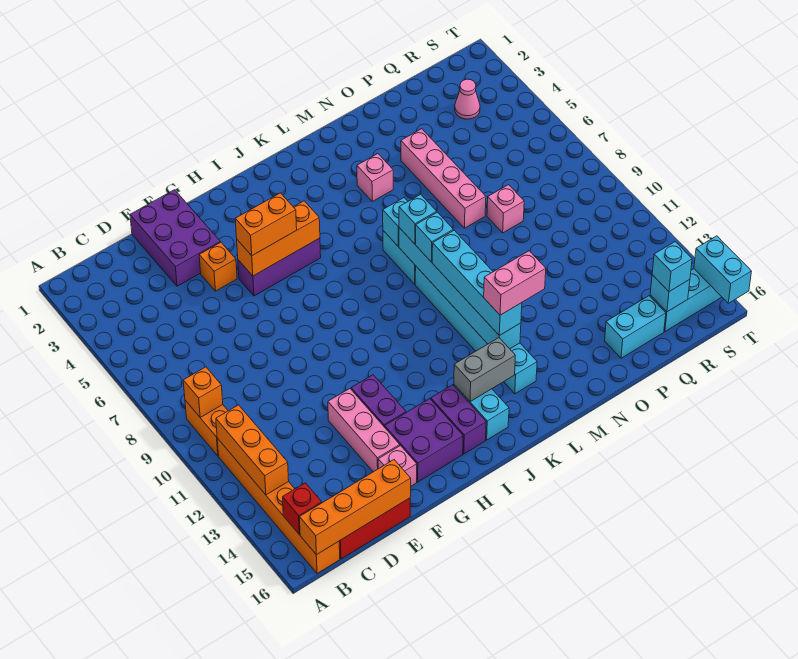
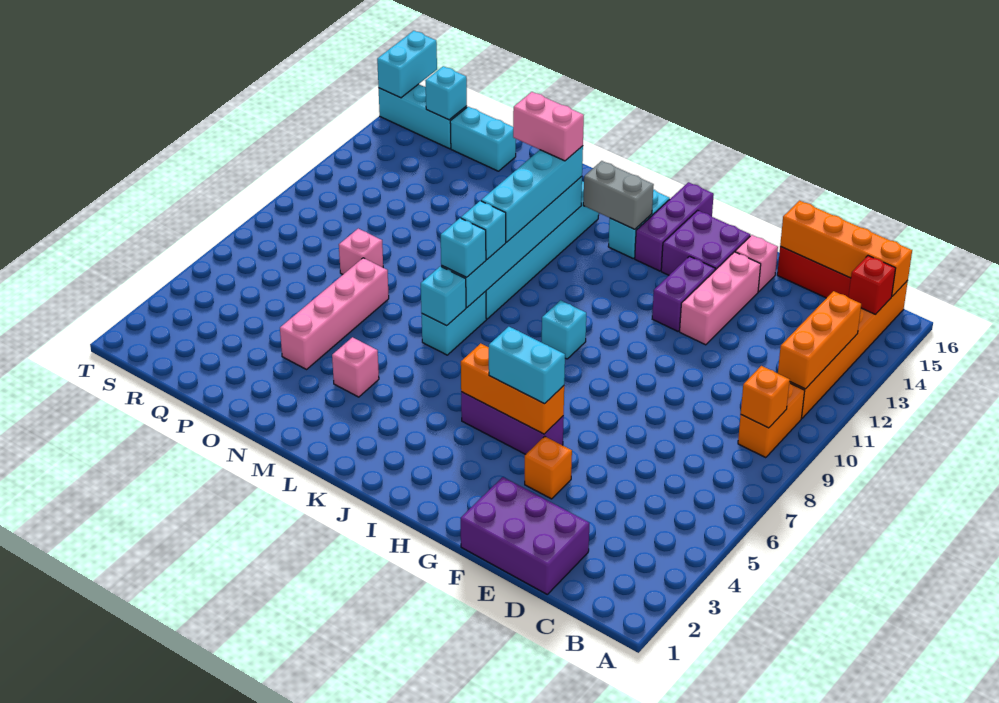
purple brick E1:F3 level 1 -> purple brick D1:F2 level 1
orange brick G5:H5 level 3 -> cyan brick G5:H5 level 3
purple brick I14:I15 level 1 -> purple brick I14:I16 level 1
pink cone R3 level 1 -> none
cyan brick R15 level 3 -> cyan brick I9 level 1

